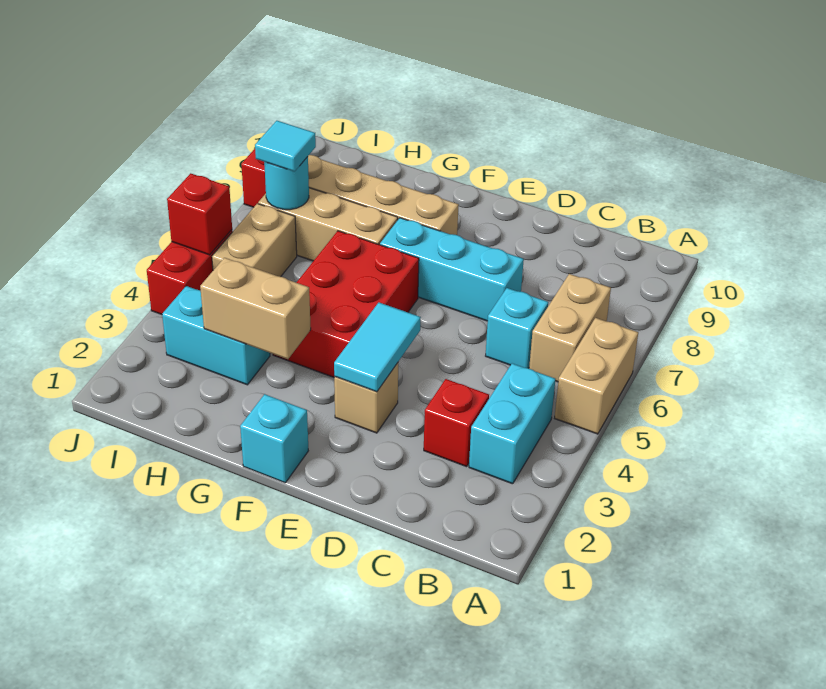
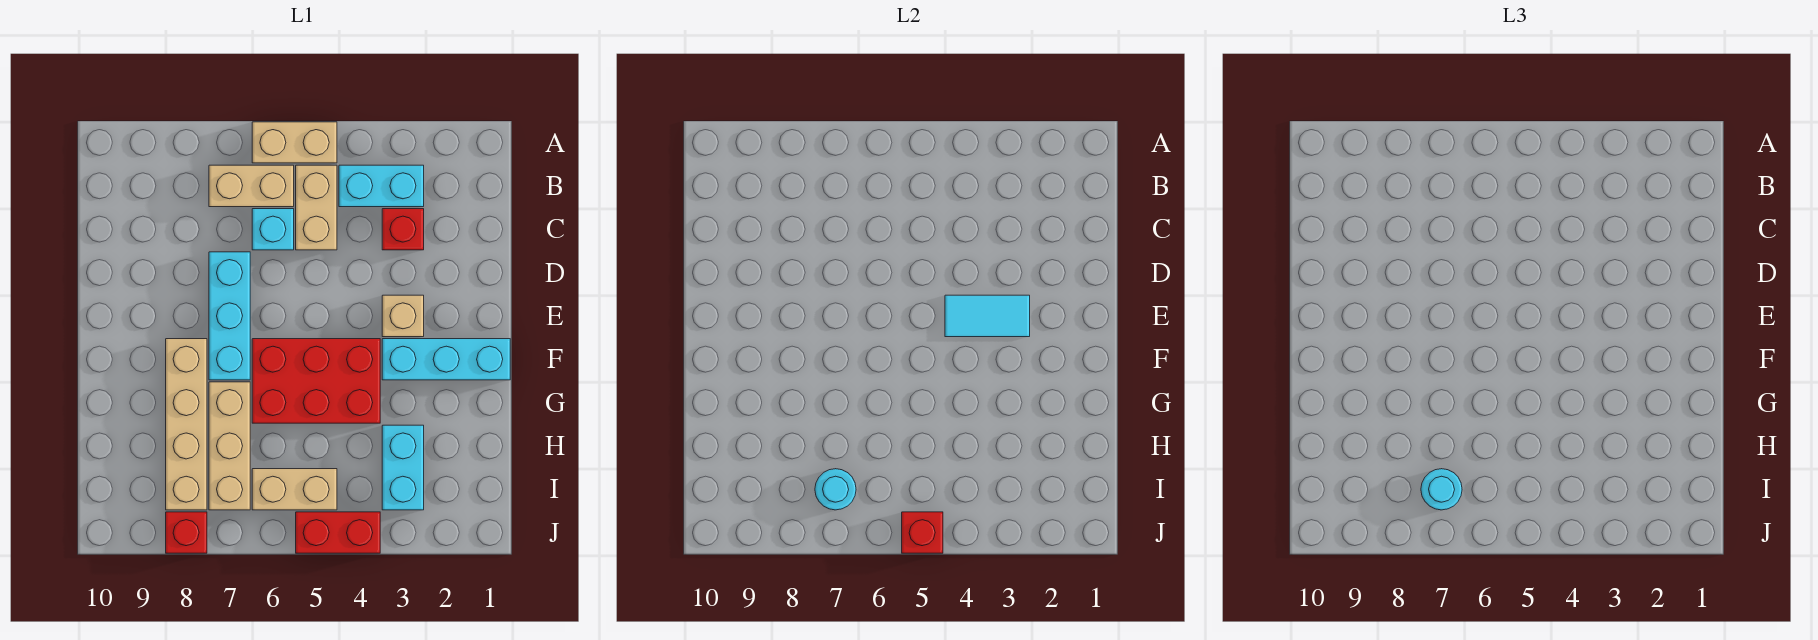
cyan brick F1 level 1 -> cyan brick F1:F3 level 1
tan brick G3:H3 level 2 -> tan brick B5:C5 level 1
cyan tile I7 level 3 -> cyan round brick I7 level 3

